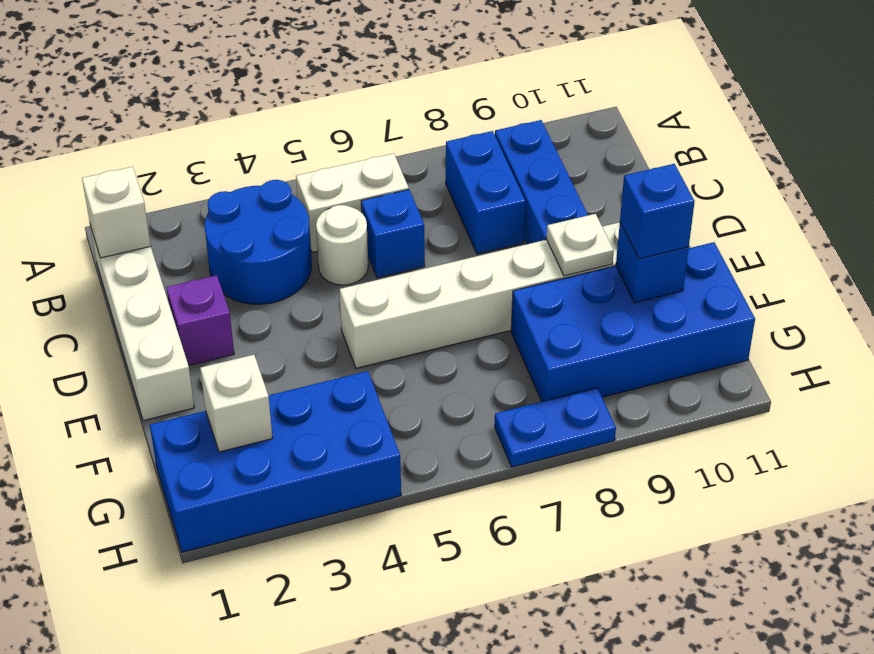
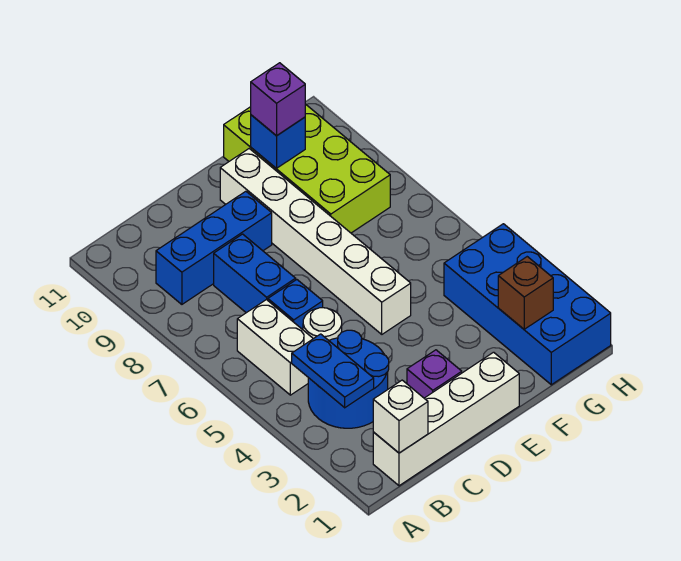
blue brick B8:C8 level 1 -> blue brick C7:C8 level 1
white plate E9 level 2 -> none
blue brick F8:G11 level 1 -> lime brick F8:G11 level 1
blue brick F10 level 3 -> purple brick F10 level 3
white brick G2 level 2 -> brown brick G2 level 2
blue plate H7:H8 level 1 -> blue plate B3:B4 level 2

